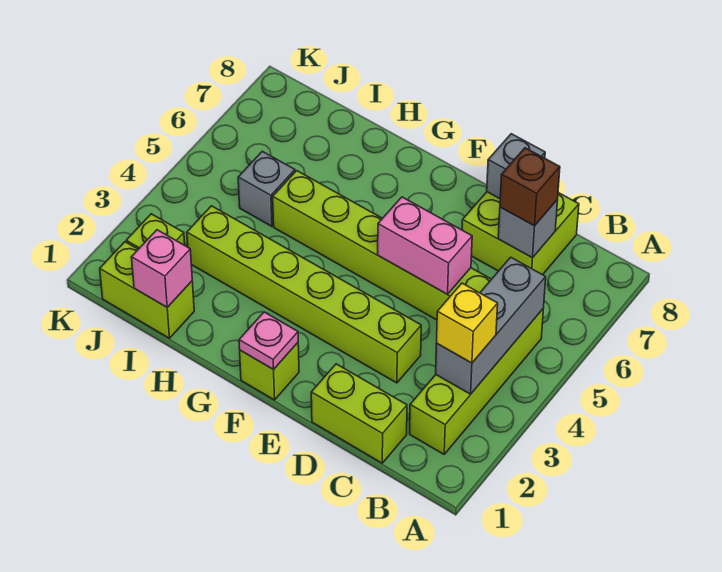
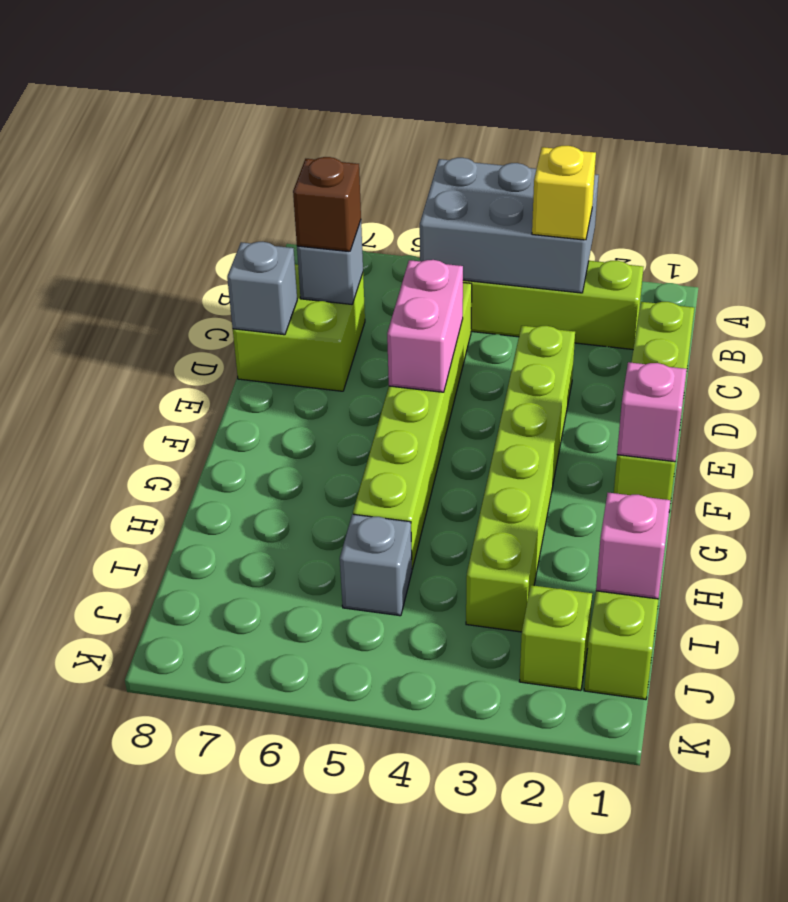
grey brick B3:B5 level 2 -> grey brick A3:B5 level 2
pink plate F1 level 2 -> pink brick F1 level 2

